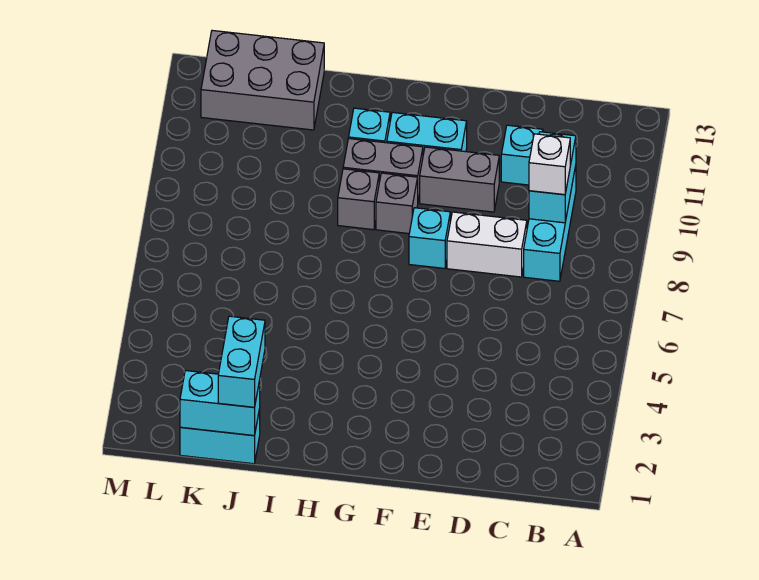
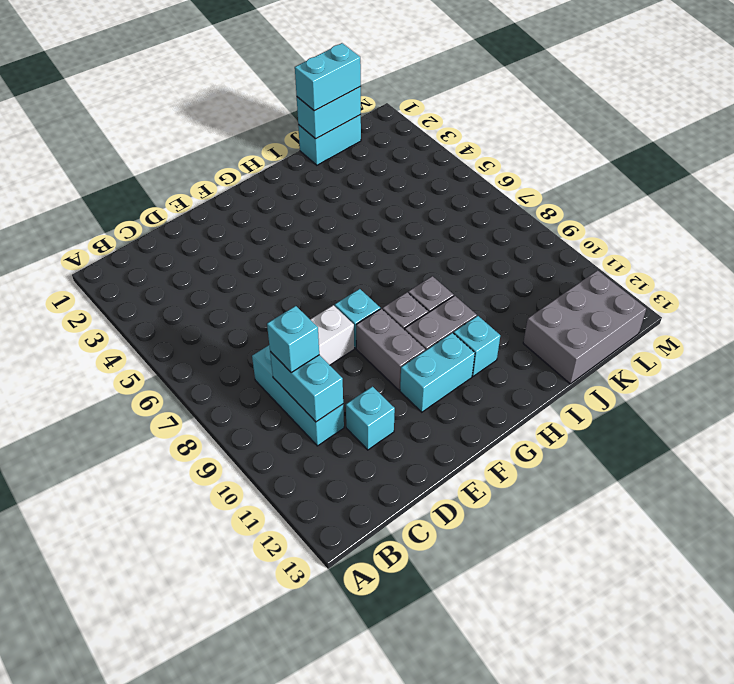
white brick C9 level 3 -> cyan brick C9 level 3
grey brick E10:F10 level 1 -> grey brick F9:F10 level 1
cyan brick J1:J2 level 3 -> cyan brick J1:K1 level 3

